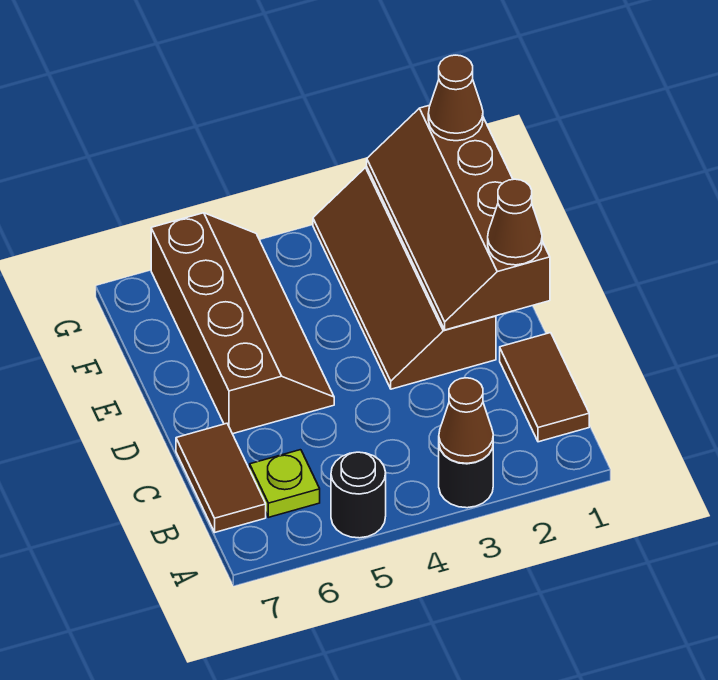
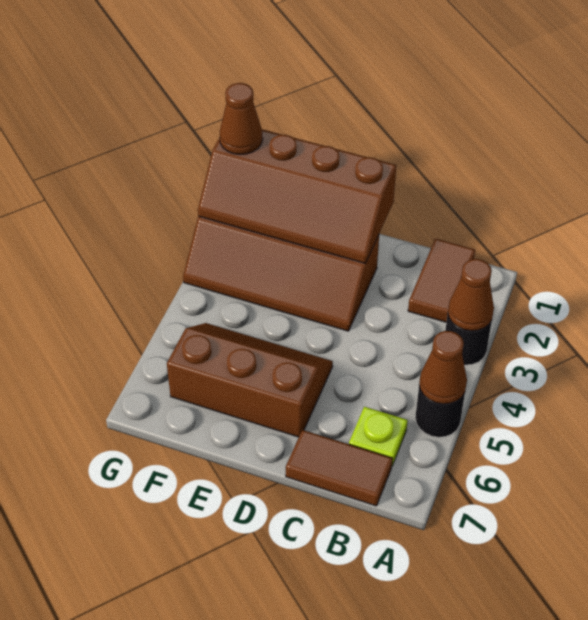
brown tile B1:C1 level 1 -> brown tile B1:B2 level 1
brown cone D1 level 3 -> brown cone A5 level 2
brown slope D5:G6 level 1 top 6 -> brown slope D5:F6 level 1 top 6

